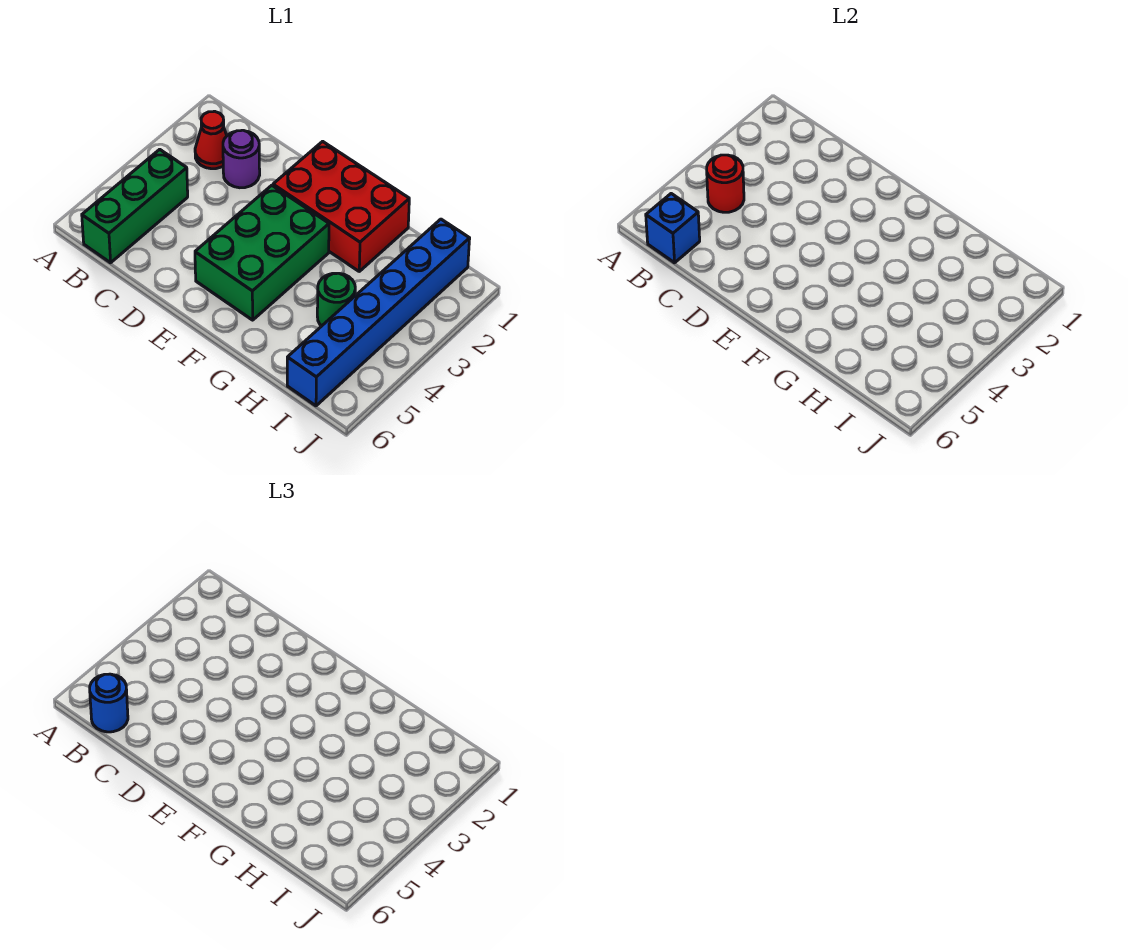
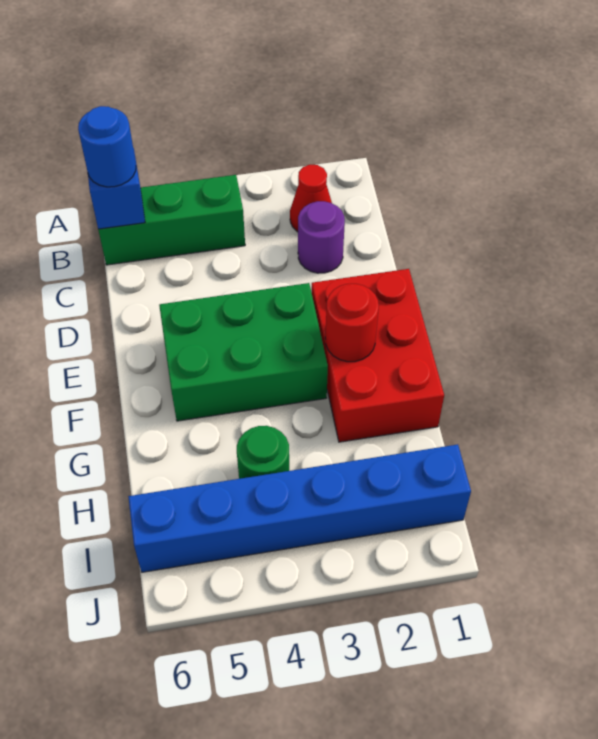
red round brick B4 level 2 -> red round brick F2 level 2

